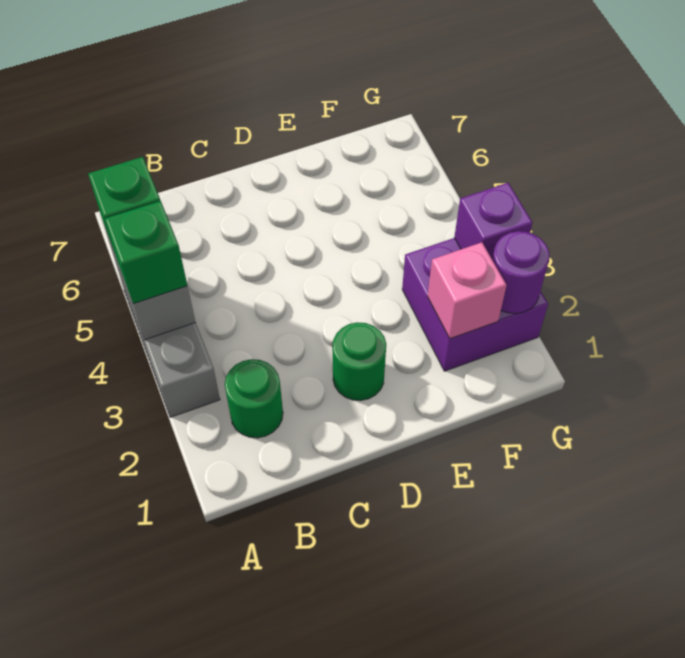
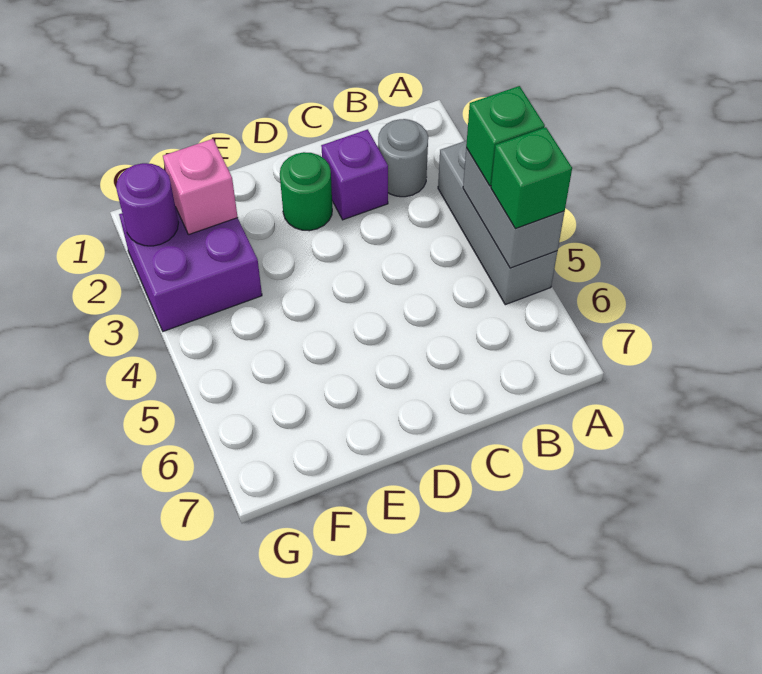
green round brick B2 level 1 -> grey round brick B2 level 1
purple brick G3 level 2 -> purple brick C2 level 1

